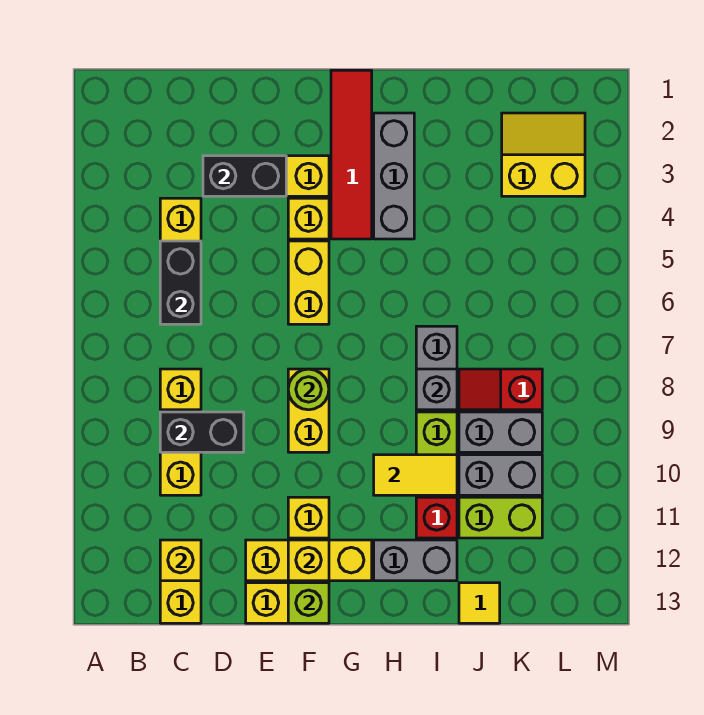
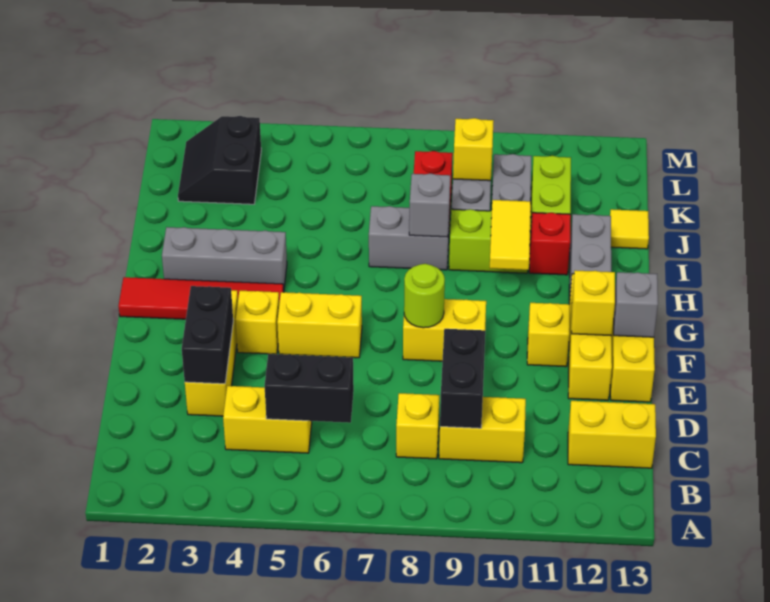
yellow brick C12 level 2 -> yellow brick K9 level 2
lime brick F13 level 2 -> grey brick F13 level 2
yellow slope K2:L3 level 1 top 3 -> black slope K2:L3 level 1 top 3

